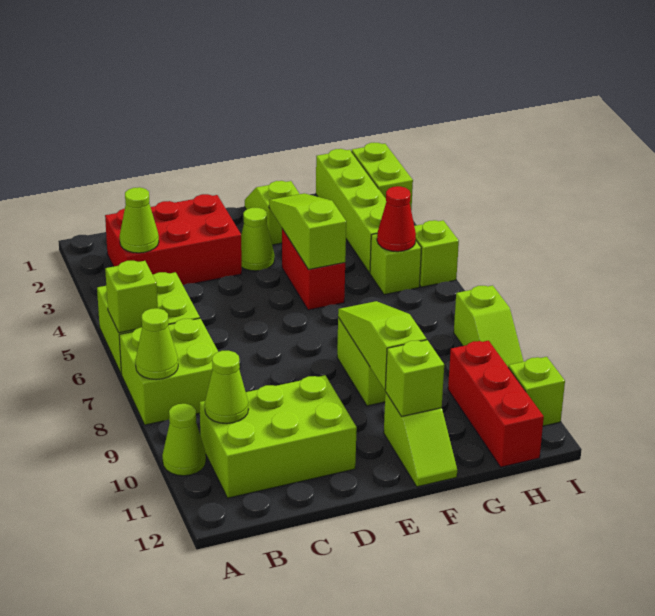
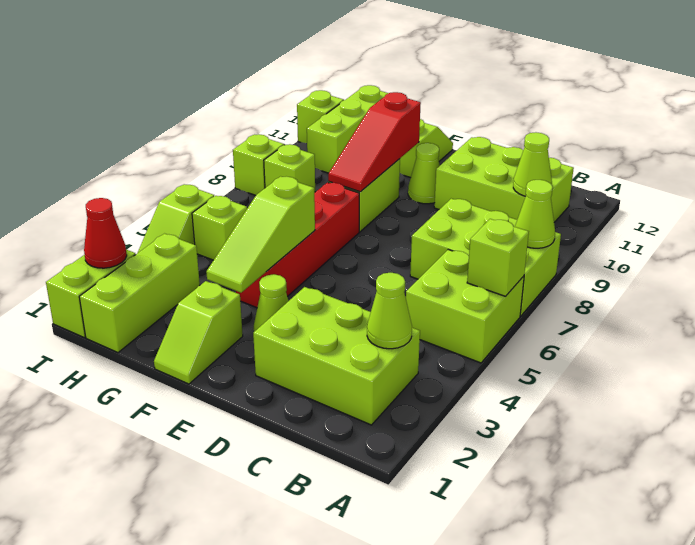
lime brick A7:B8 level 1 -> lime brick A7:C8 level 1
lime cone A10 level 1 -> lime cone E10 level 1
red brick B2:D3 level 1 -> lime brick B2:D3 level 1
red brick F4:F5 level 1 -> red brick F4:F7 level 1
lime slope F8:F10 level 2 top 10 -> red slope F8:F10 level 2 top 10
lime brick F11 level 2 -> lime brick H8 level 1
lime brick H1:H4 level 1 -> lime brick H1:H3 level 1
red cone H5 level 2 -> red cone I2 level 2
red brick H10:H12 level 1 -> lime brick H10:H12 level 1

